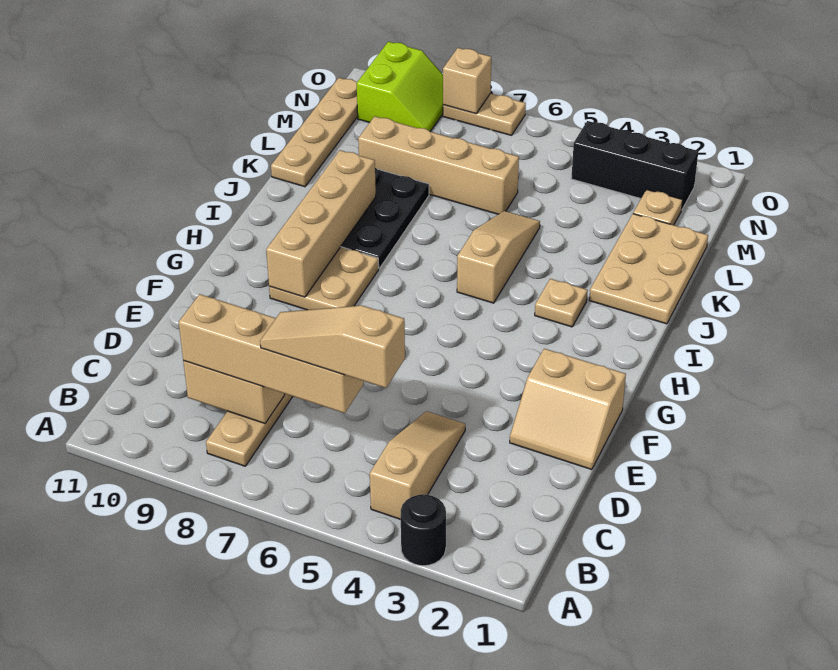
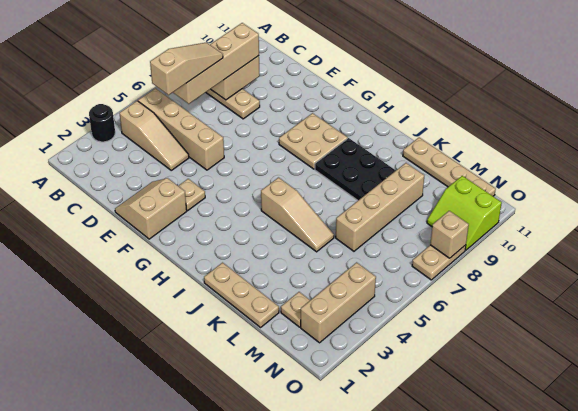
tan brick G9:J9 level 2 -> tan brick B5:E5 level 1
tan plate I3 level 1 -> tan plate F3 level 1
tan plate J1:L2 level 1 -> tan plate J1:L1 level 1
black brick N2:N4 level 1 -> tan brick N2:N4 level 1

